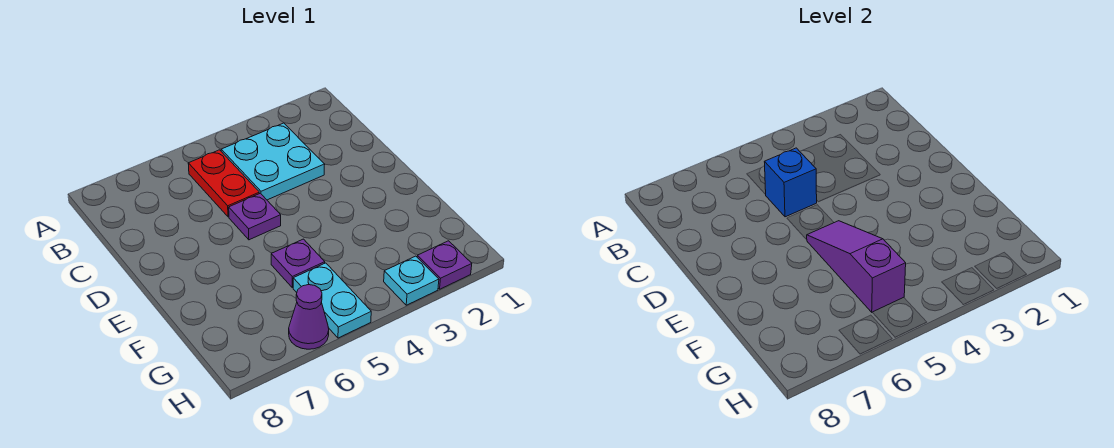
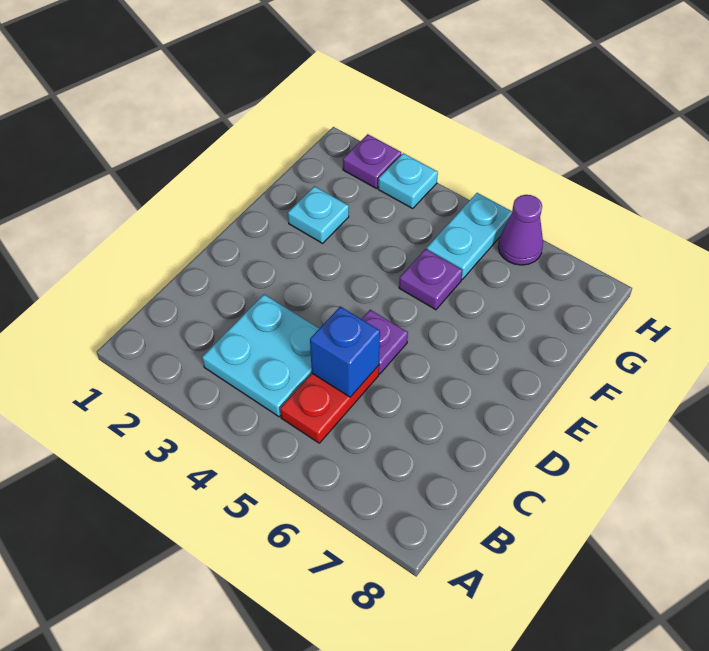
purple slope E5:G5 level 2 top G -> none
none -> cyan plate F2 level 1

